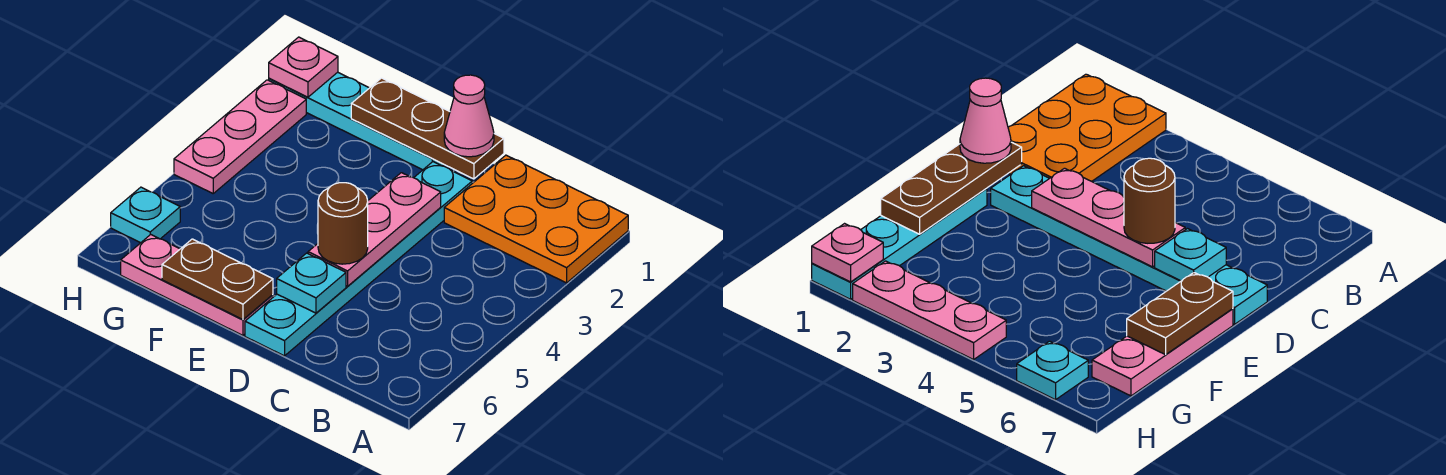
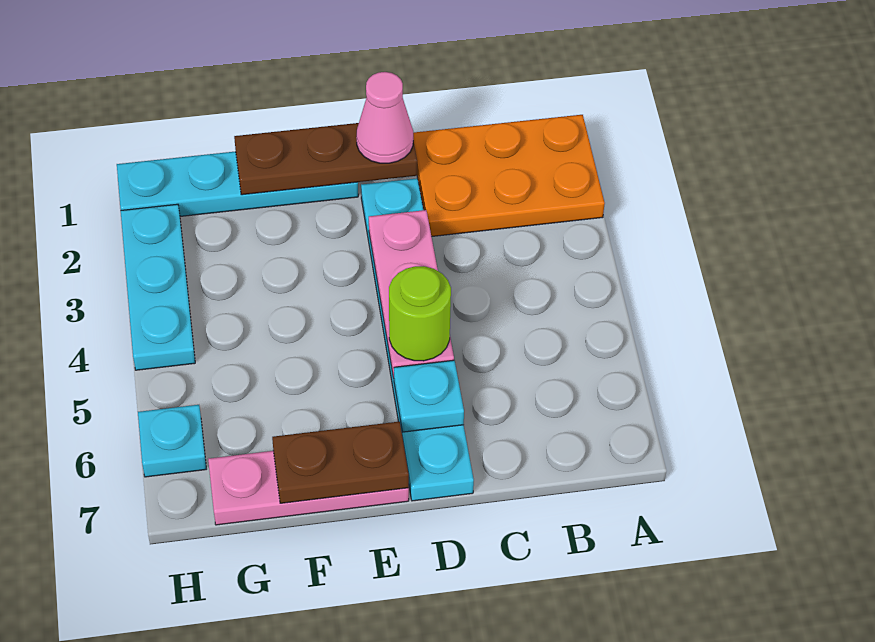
brown round brick D5 level 3 -> lime round brick D5 level 3
pink plate H1 level 2 -> none
pink plate H2:H4 level 1 -> cyan plate H2:H4 level 1

